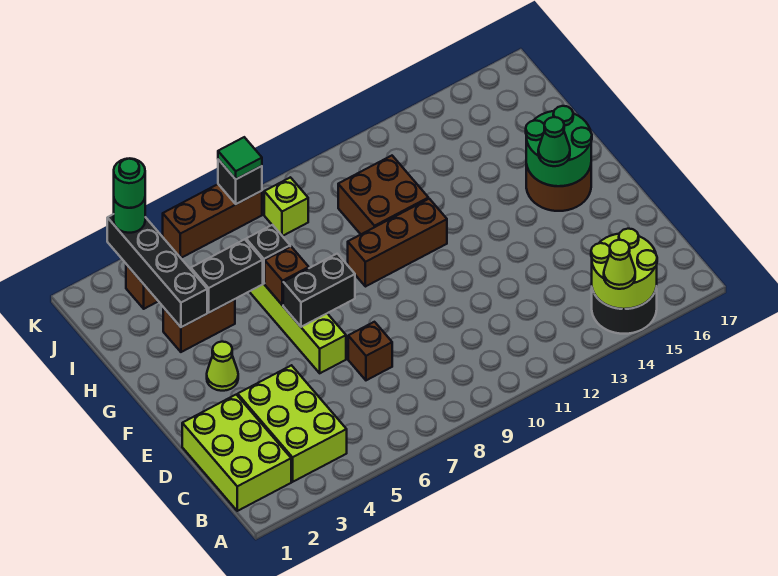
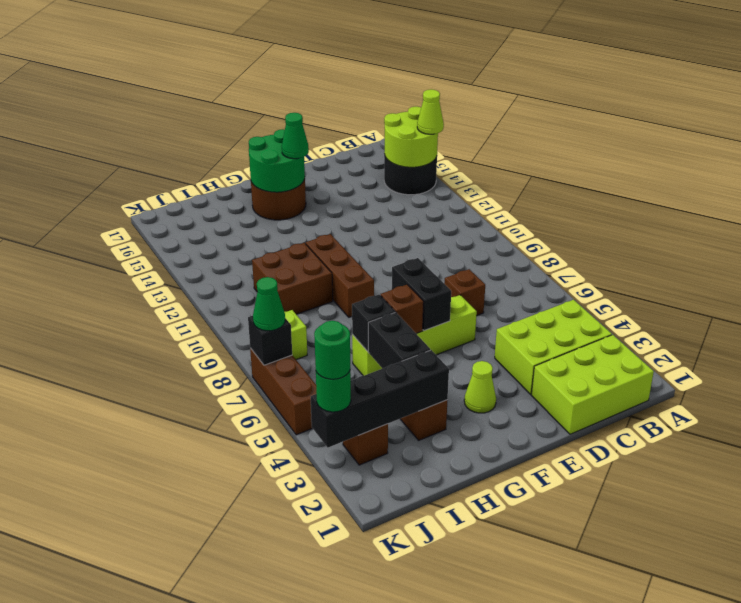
green tile K7 level 3 -> green cone K7 level 3

